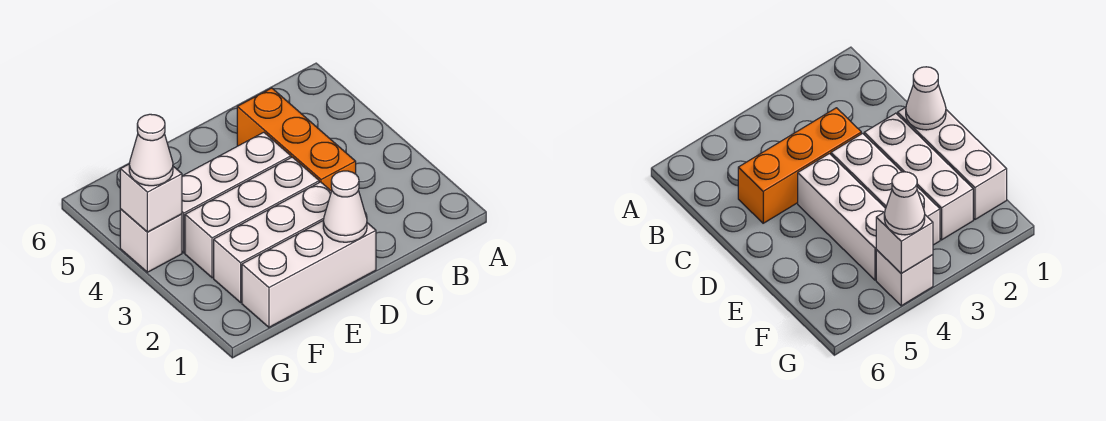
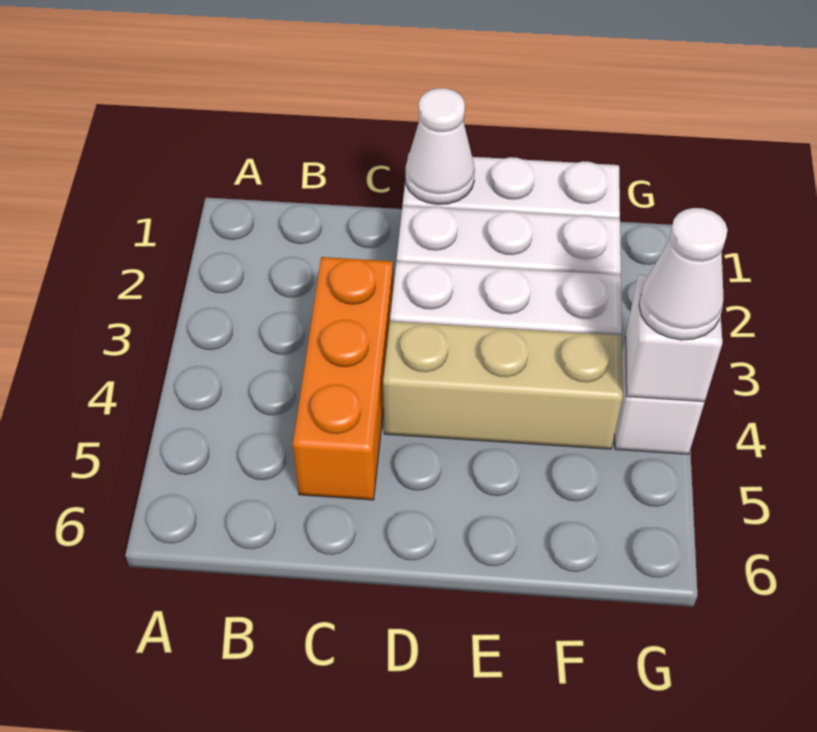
white brick D4:F4 level 1 -> tan brick D4:F4 level 1

